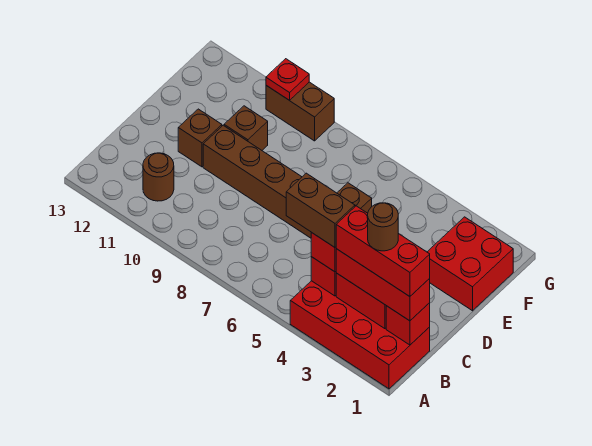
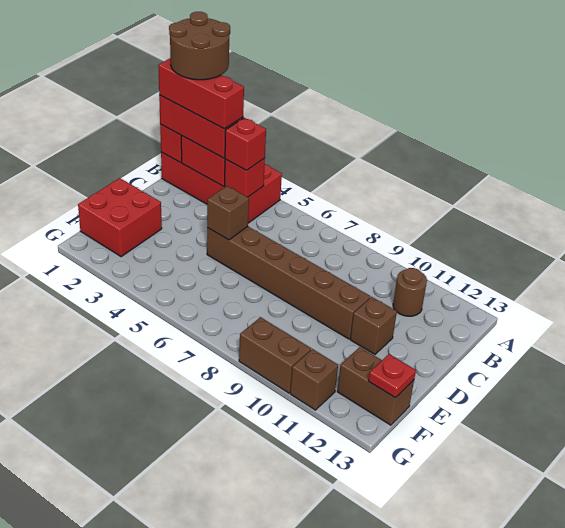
brown round brick B2 level 5 -> brown round brick A1:B2 level 5
brown brick B4:B5 level 4 -> brown brick F12:F13 level 1
brown brick E10 level 1 -> brown brick G11 level 1
red plate G10 level 2 -> red plate F13 level 2

